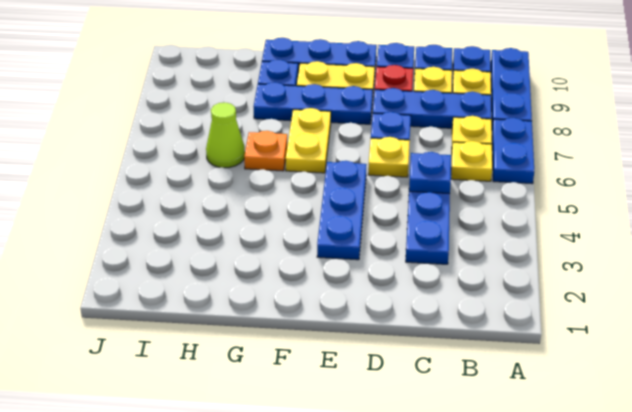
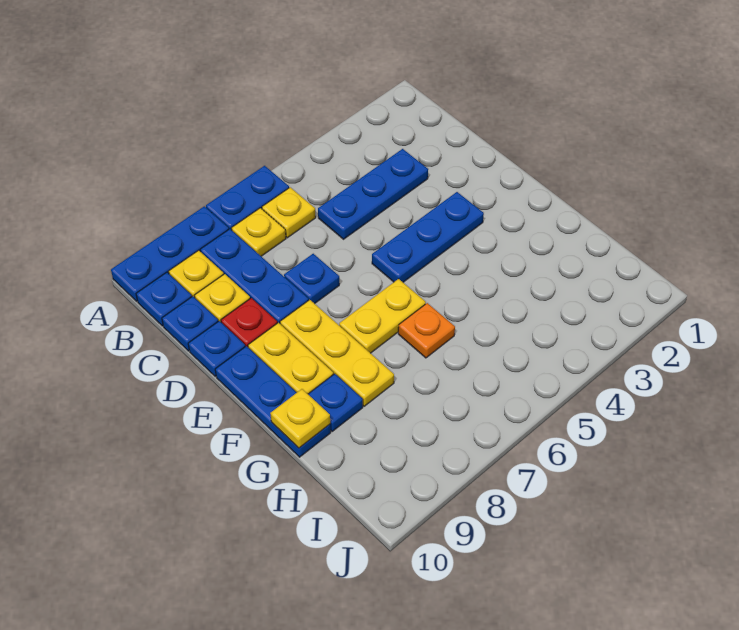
blue plate C5 level 2 -> none
yellow plate D6 level 1 -> yellow plate G10 level 2
blue plate E8:G8 level 1 -> yellow plate E8:G8 level 1
lime cone H6 level 1 -> none

